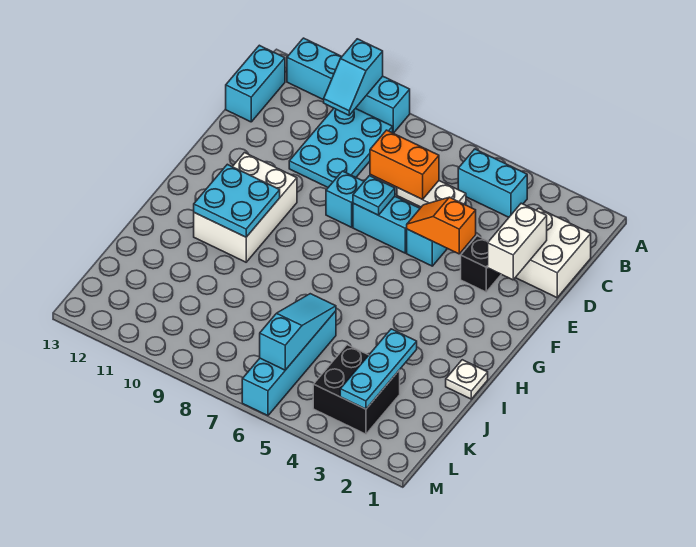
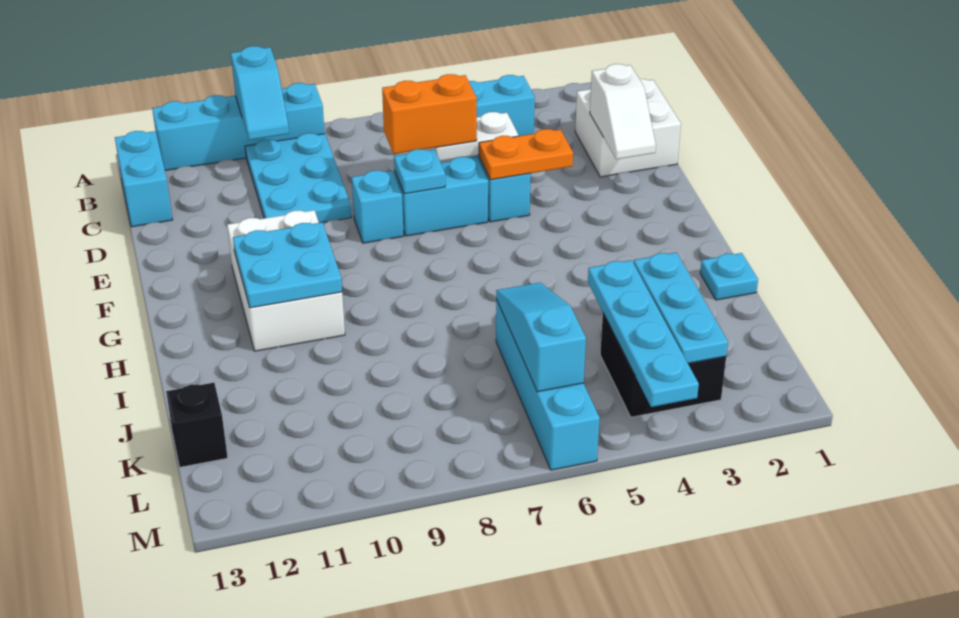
white brick D2:E2 level 2 -> white slope D2:E2 level 2 top D
black brick E3 level 1 -> black brick K13 level 1
orange slope E4:E5 level 2 top 4 -> orange plate E4:E5 level 2
white plate I1 level 1 -> cyan plate I1 level 1
none -> cyan plate J4:M4 level 2

